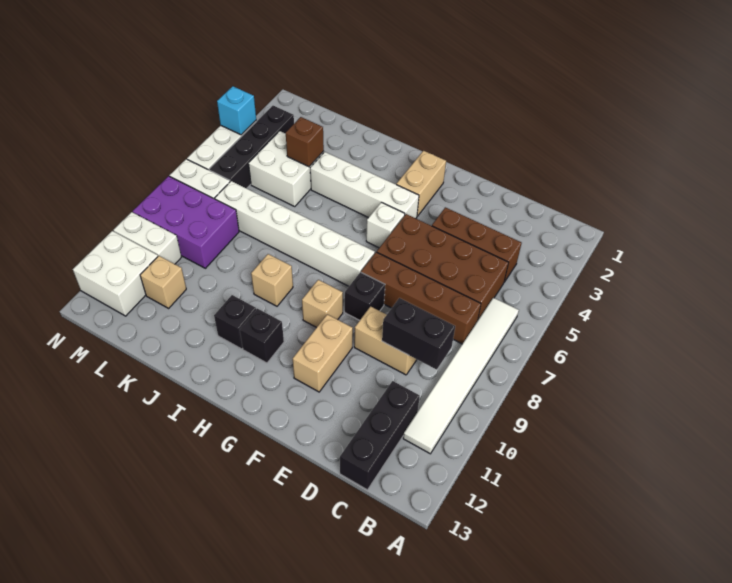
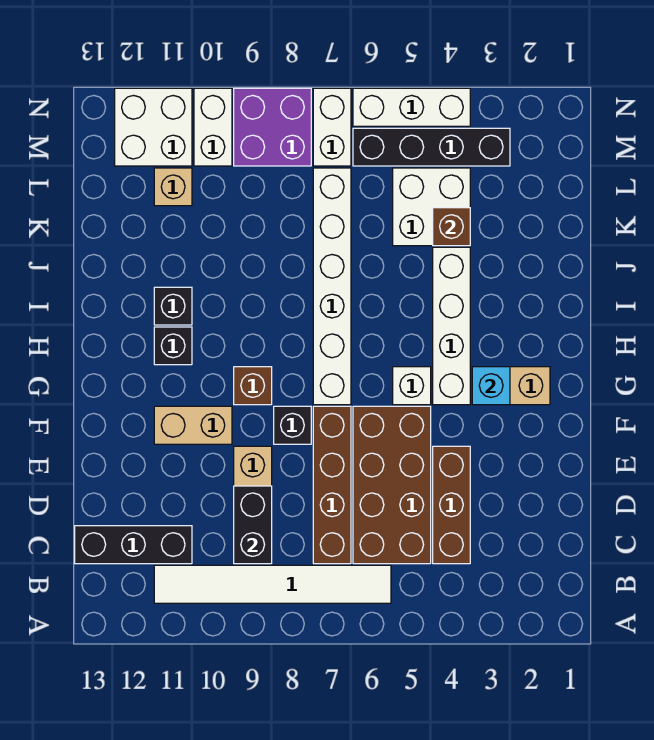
tan brick G9 level 1 -> brown brick G9 level 1
tan brick I9 level 1 -> none
purple brick L8:N9 level 1 -> purple brick M8:N9 level 1
cyan brick N4 level 2 -> cyan brick G3 level 2

